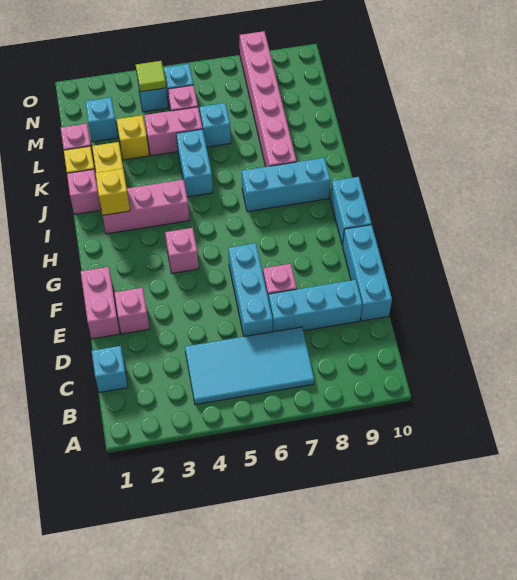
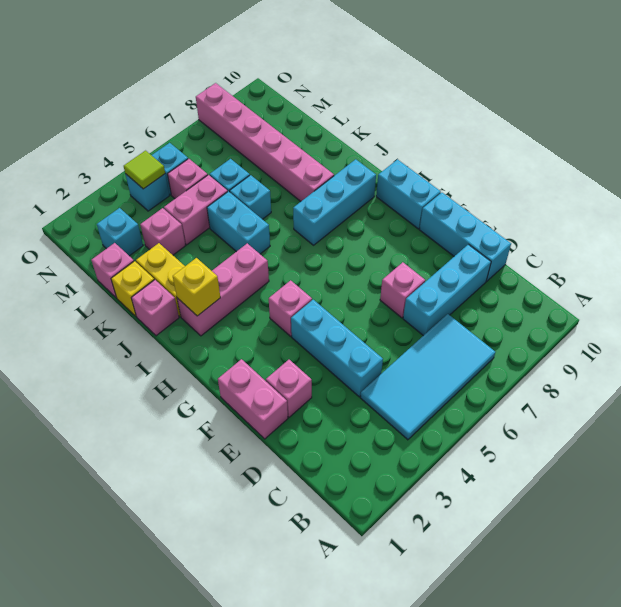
cyan brick C1 level 1 -> cyan brick K6 level 1
cyan brick D6:F6 level 1 -> cyan brick D4:F4 level 1
yellow brick L3 level 1 -> pink brick L3 level 1

